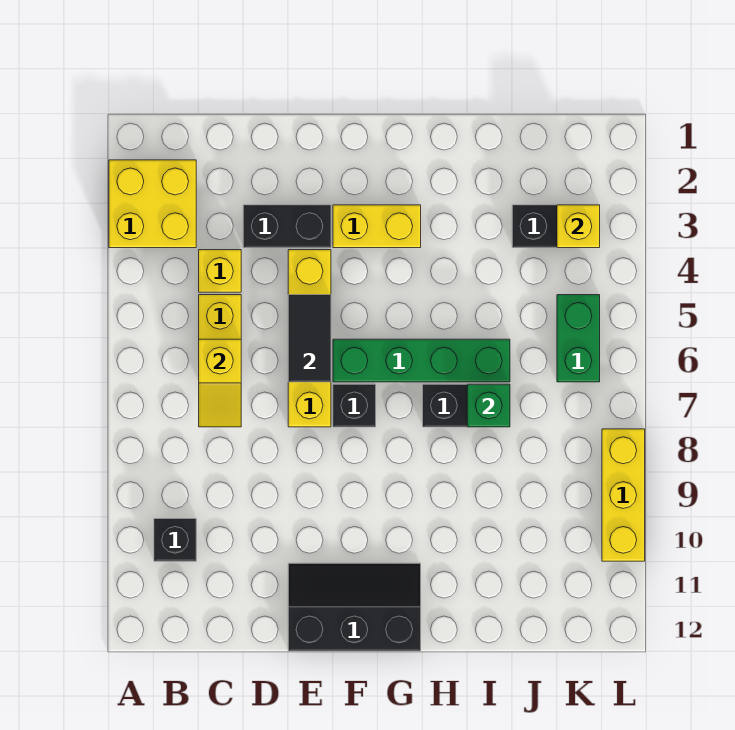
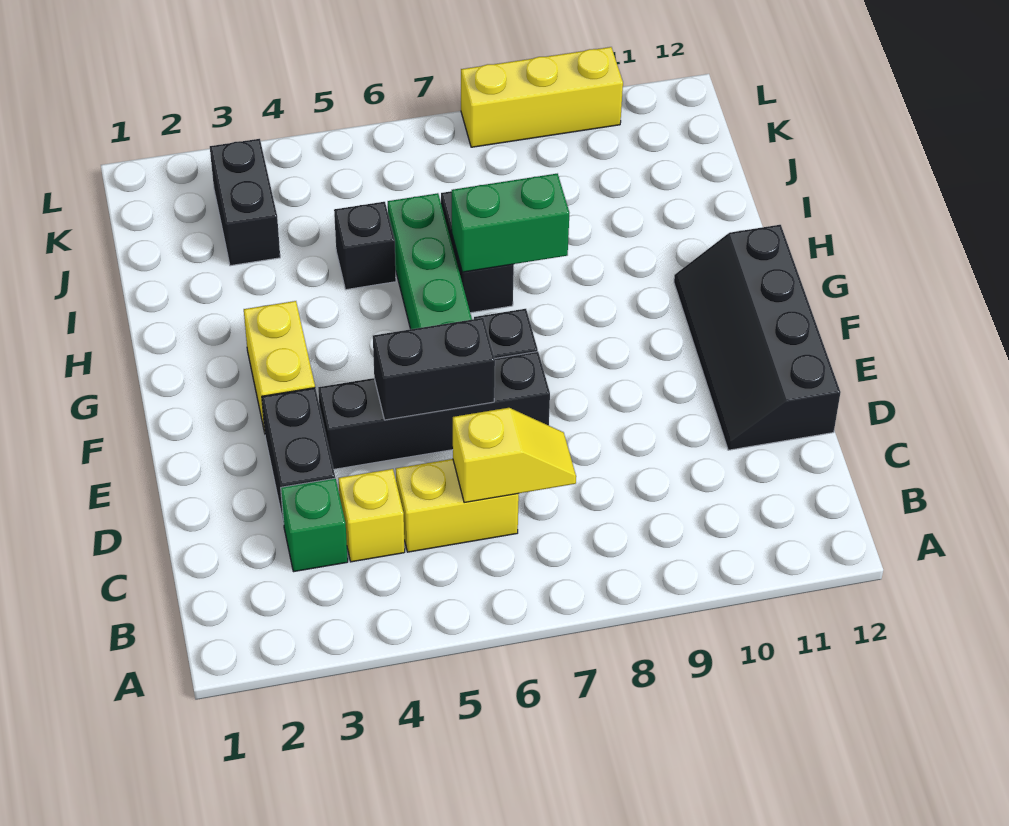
yellow brick A2:B3 level 1 -> none
black brick B10 level 1 -> black brick I5 level 1
yellow brick E4:E7 level 1 -> black brick E4:E7 level 1
black tile E5:E6 level 2 -> black brick E5:E6 level 2
black slope E11:G12 level 1 top 12 -> black slope D11:G12 level 1 top 12
green brick I7 level 2 -> green brick C3 level 1
yellow brick K3 level 2 -> none
green brick K5:K6 level 1 -> green brick H7:H8 level 2

